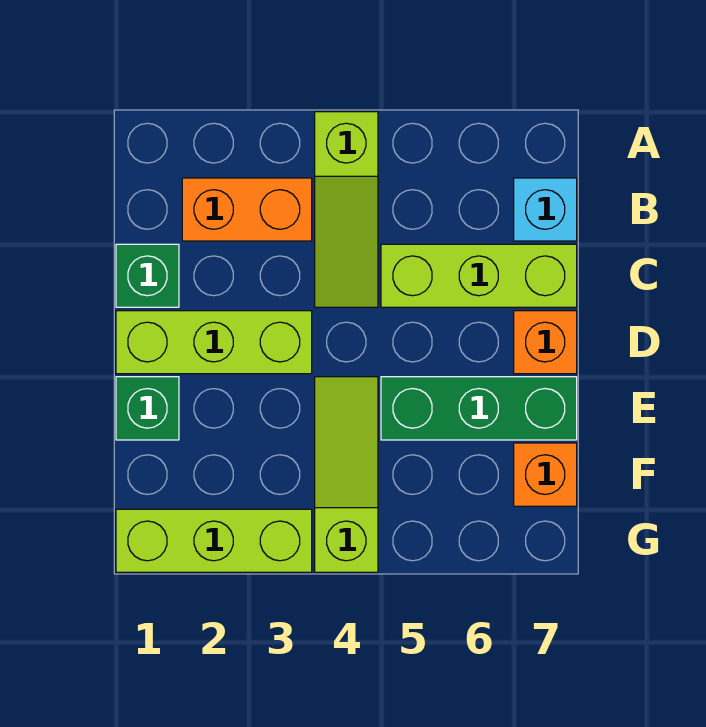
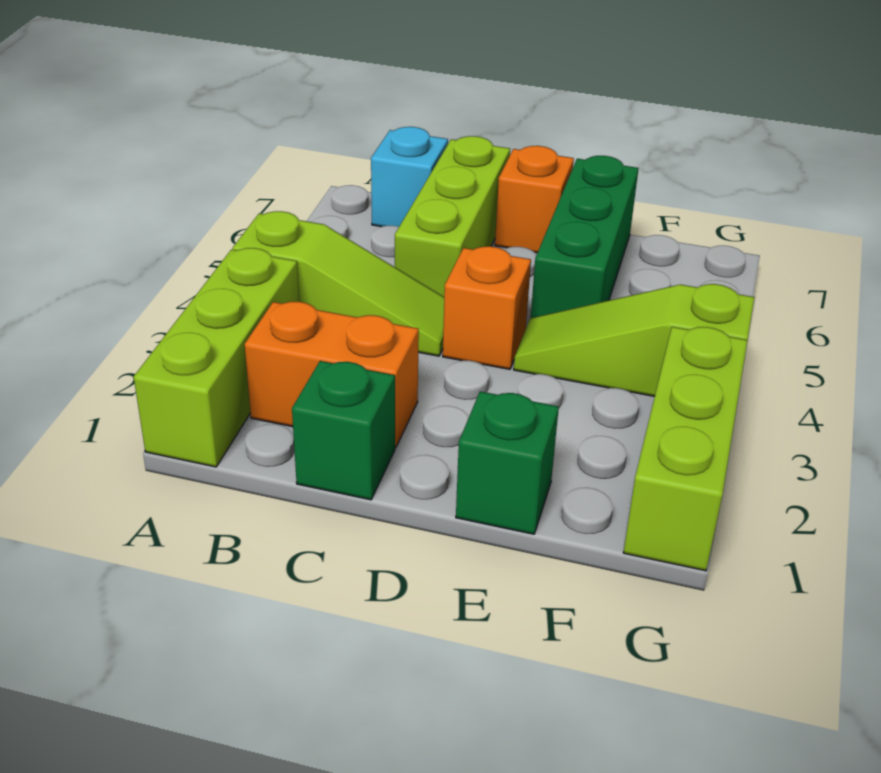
orange brick B2:B3 level 1 -> orange brick B2:C2 level 1
lime brick D1:D3 level 1 -> lime brick A1:A3 level 1
orange brick F7 level 1 -> orange brick D4 level 1

